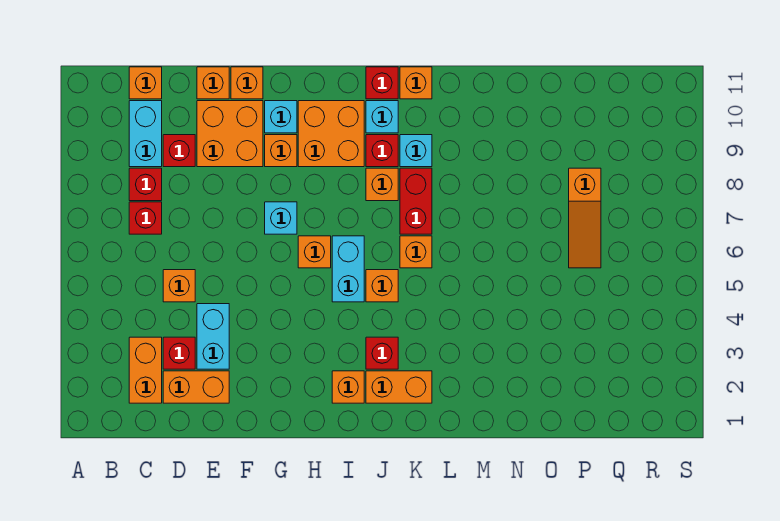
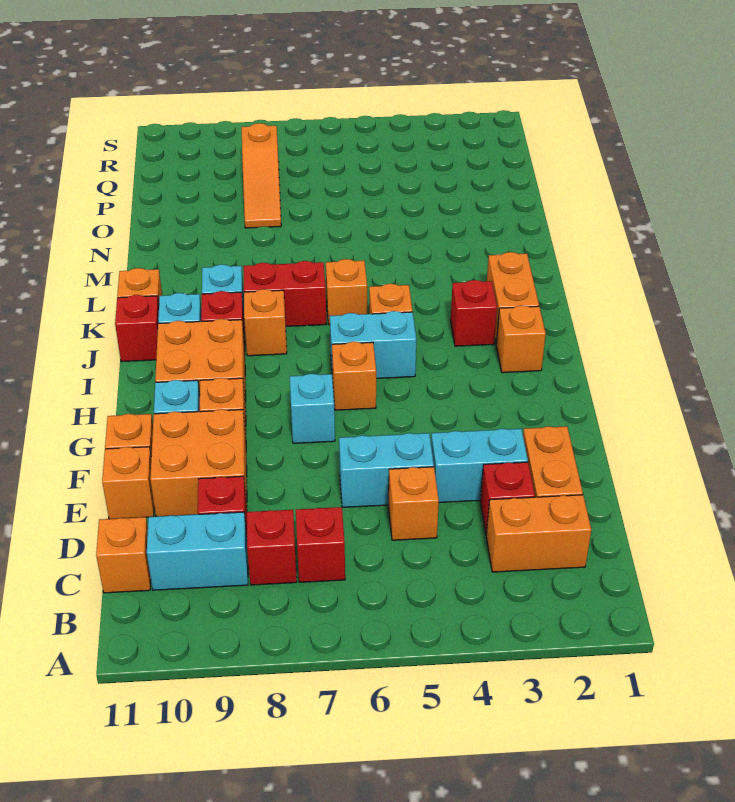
none -> cyan brick E5:E6 level 1
orange slope P6:P8 level 1 top 8 -> orange slope O8:Q8 level 1 top Q

